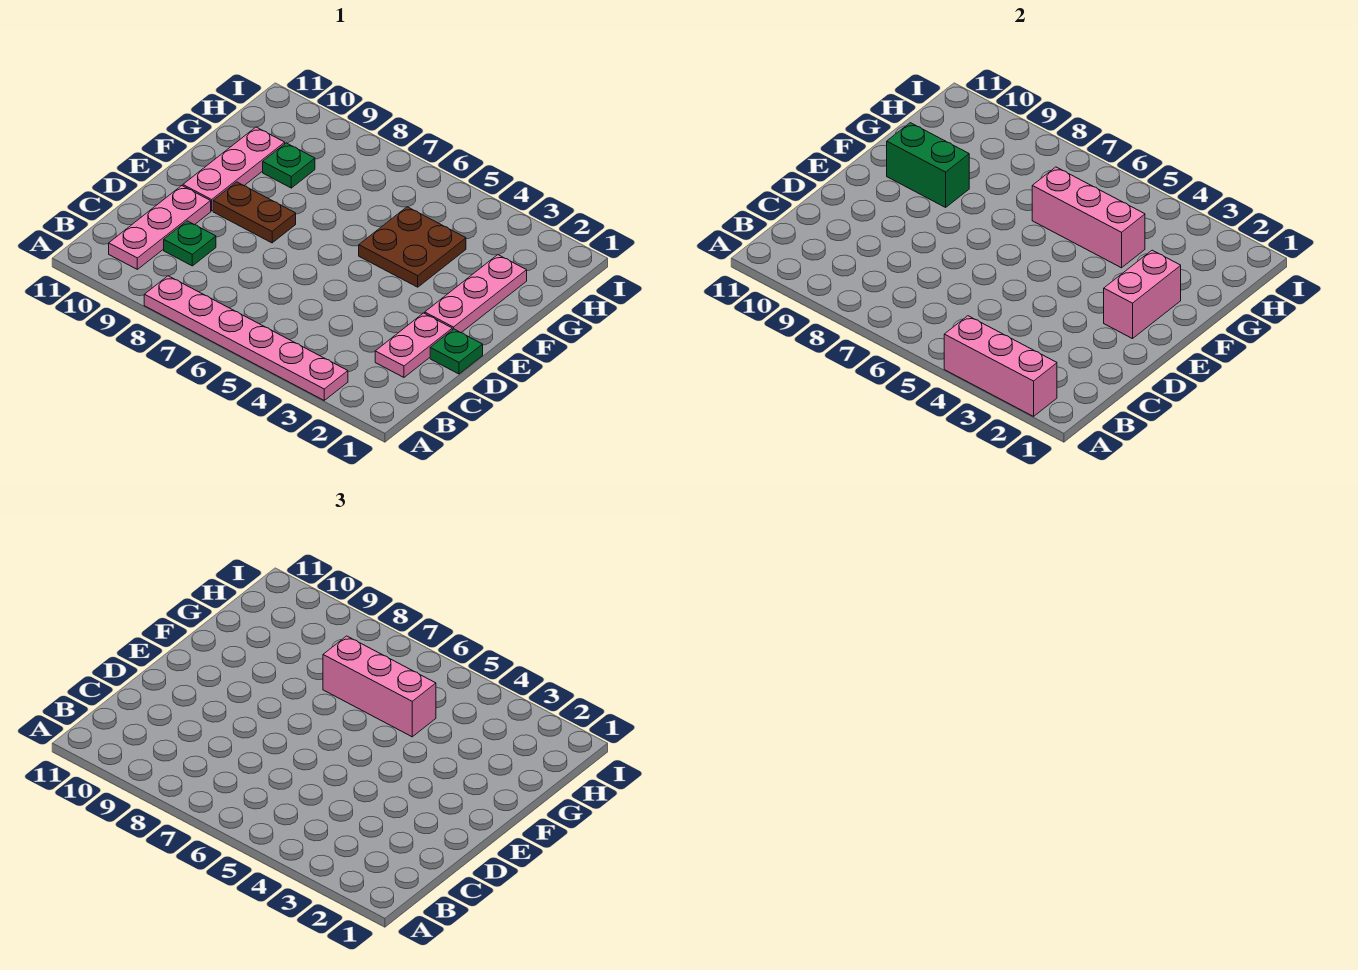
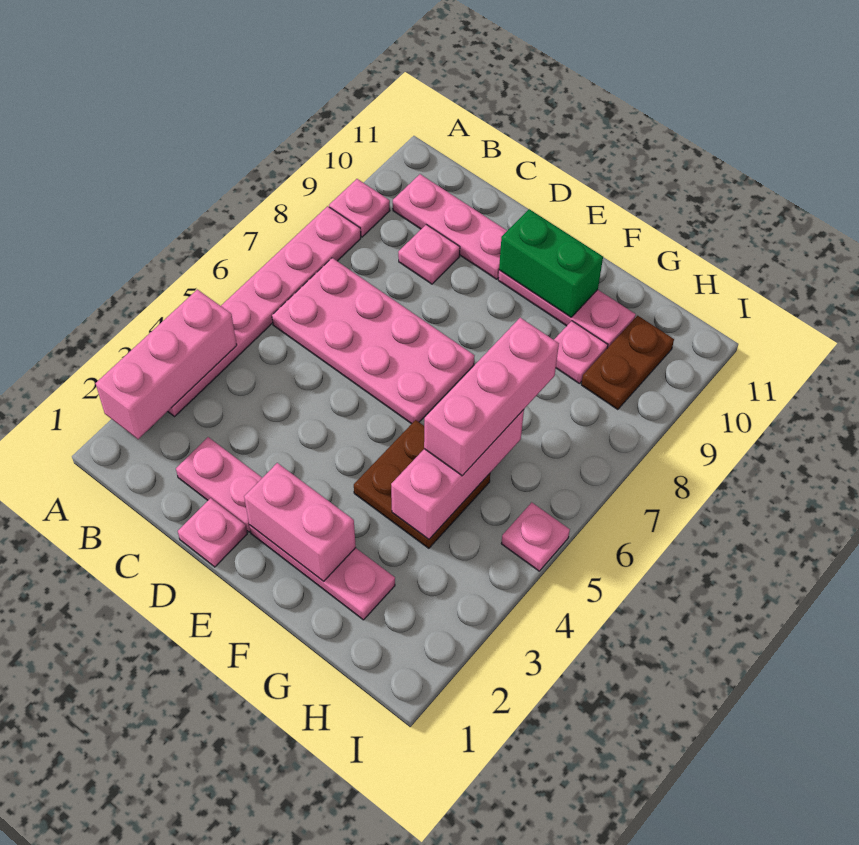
none -> pink plate A9 level 1
none -> pink plate B6:E7 level 1
green plate C9 level 1 -> pink plate C9 level 1
green plate D1 level 1 -> pink plate D1 level 1
brown plate E8:E9 level 1 -> brown plate H9:H10 level 1
green brick F9:F10 level 2 -> green brick E10:F10 level 2
green plate G9 level 1 -> pink plate G9 level 1
none -> pink plate I5 level 1

